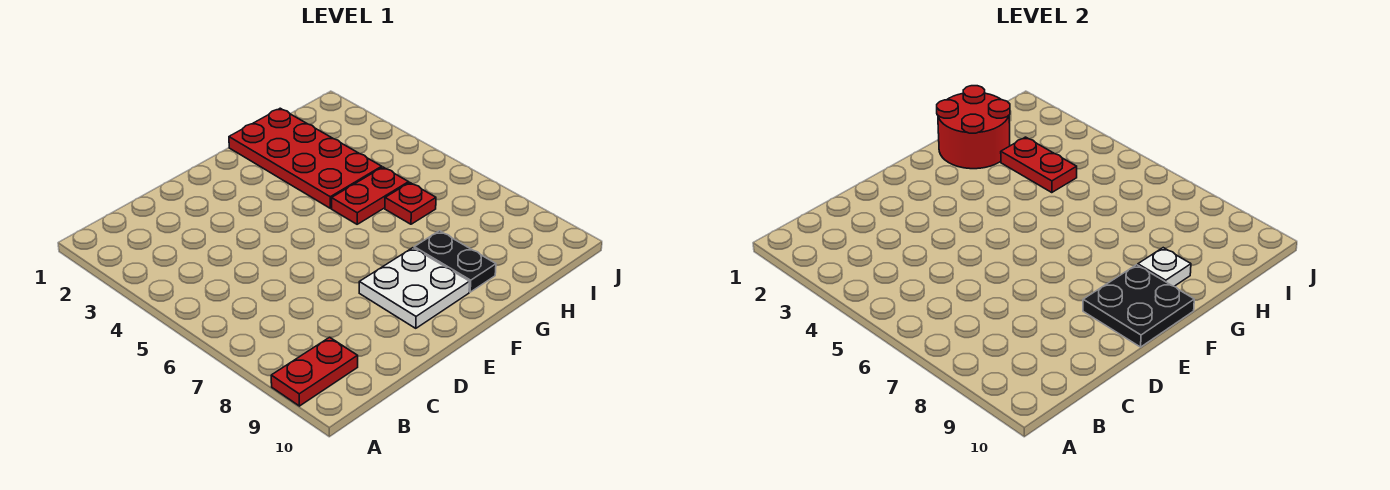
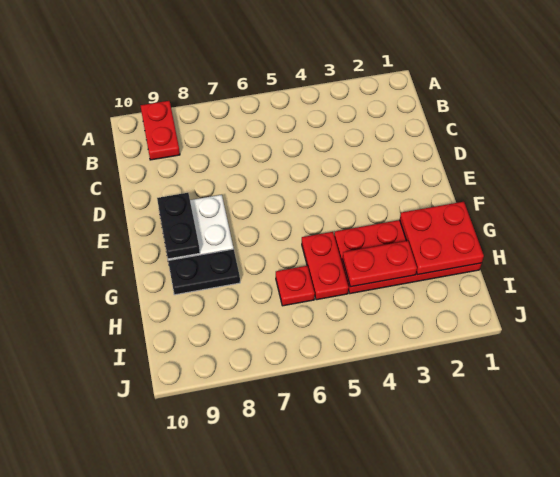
black plate E9:F10 level 2 -> black plate E9:F9 level 2
red round brick G1:H2 level 2 -> red plate G1:H2 level 2
white plate G9 level 2 -> none

